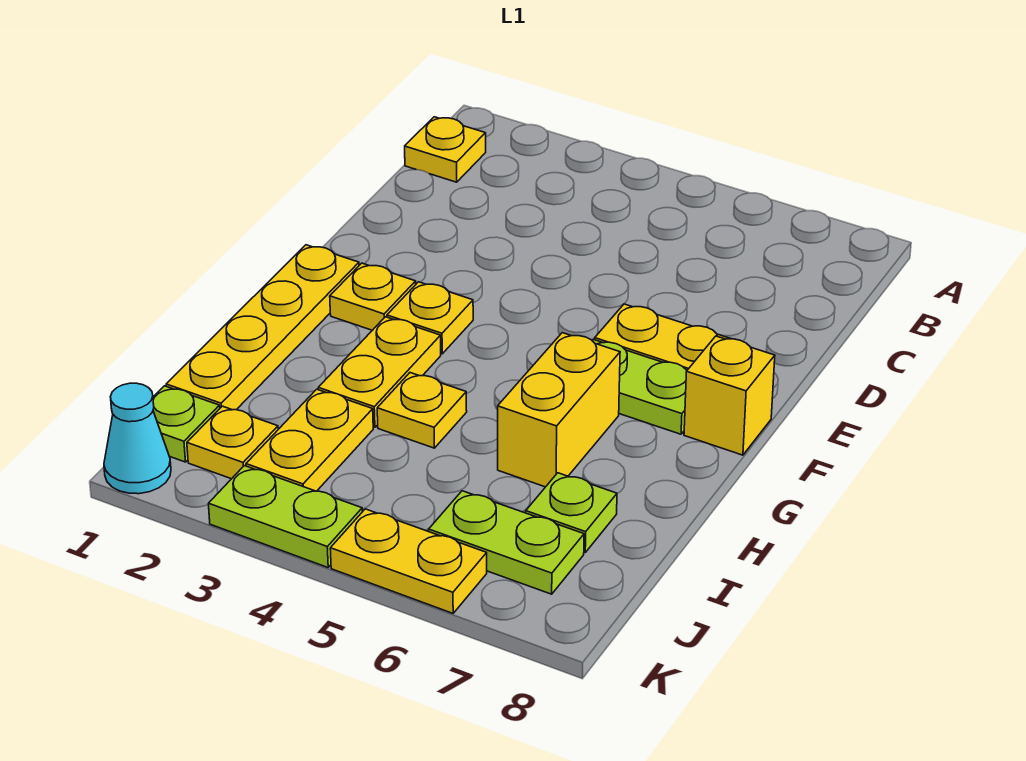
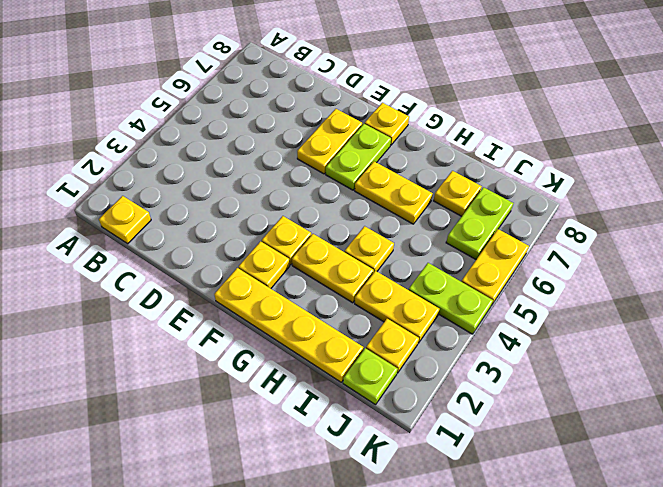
yellow brick F8 level 1 -> yellow plate F8 level 1
yellow brick G6:H6 level 1 -> yellow plate G6:H6 level 1
lime plate I7 level 1 -> yellow plate I7 level 1
cyan cone K1 level 1 -> none
lime plate K3:K4 level 1 -> lime plate J4:K4 level 1

